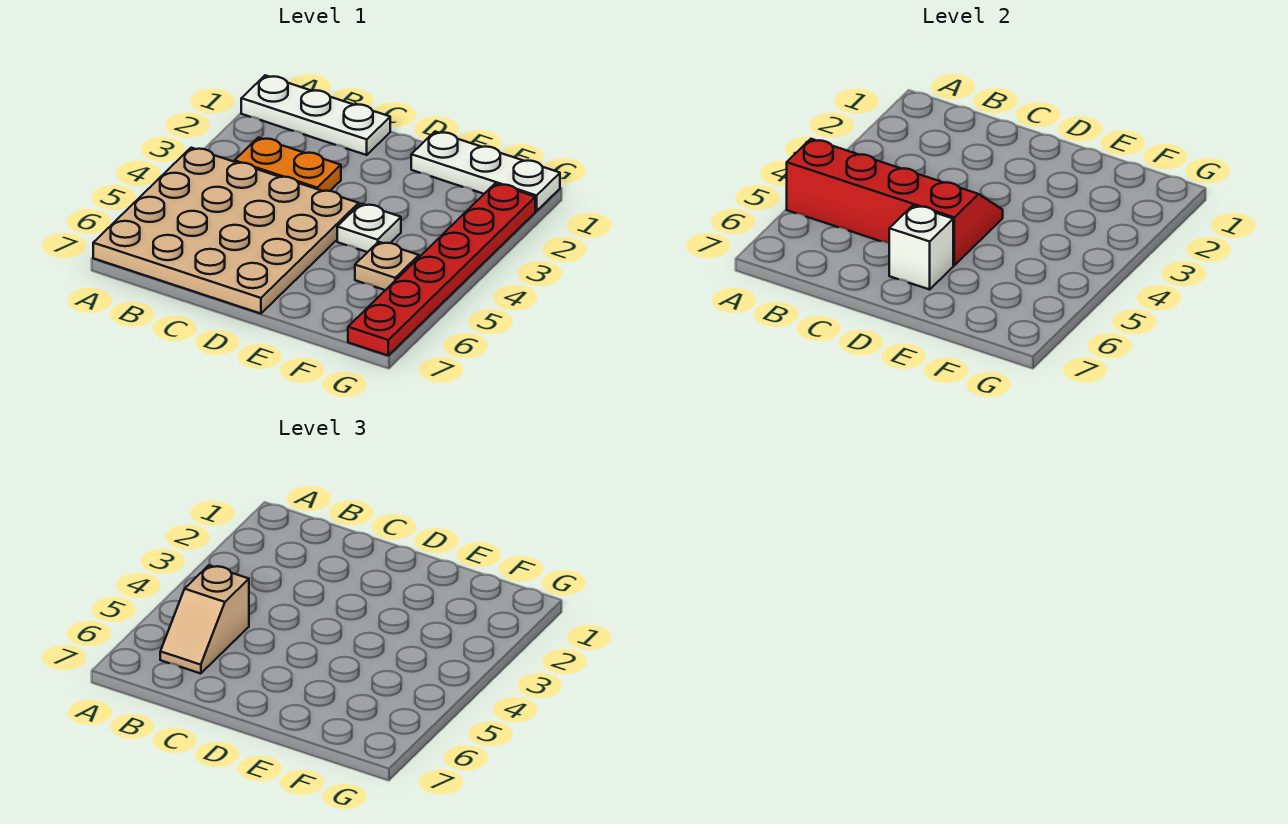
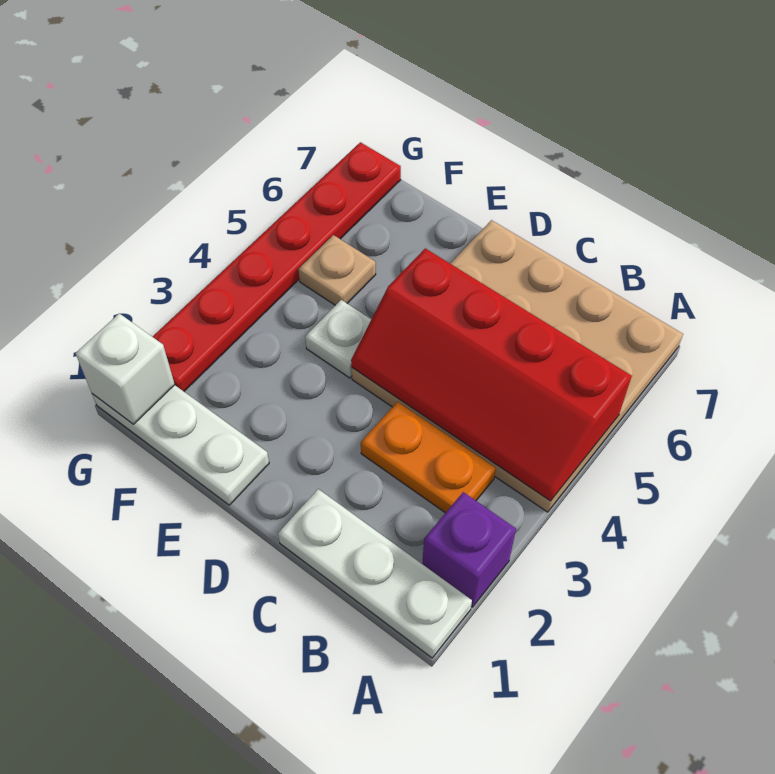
none -> purple brick A2 level 1
tan slope B5:B6 level 3 top 5 -> none
white brick D6 level 2 -> white brick G1 level 2

